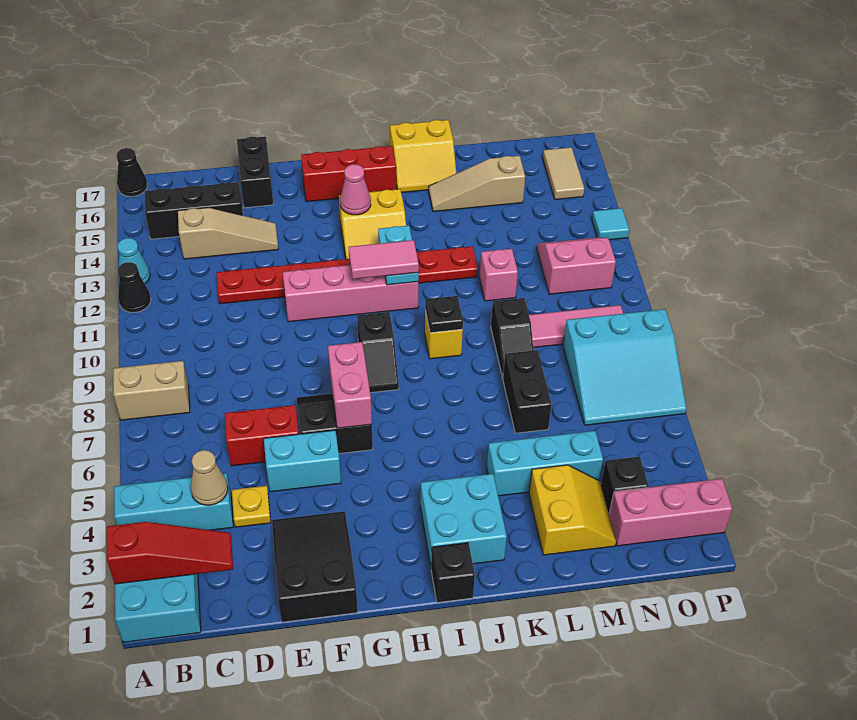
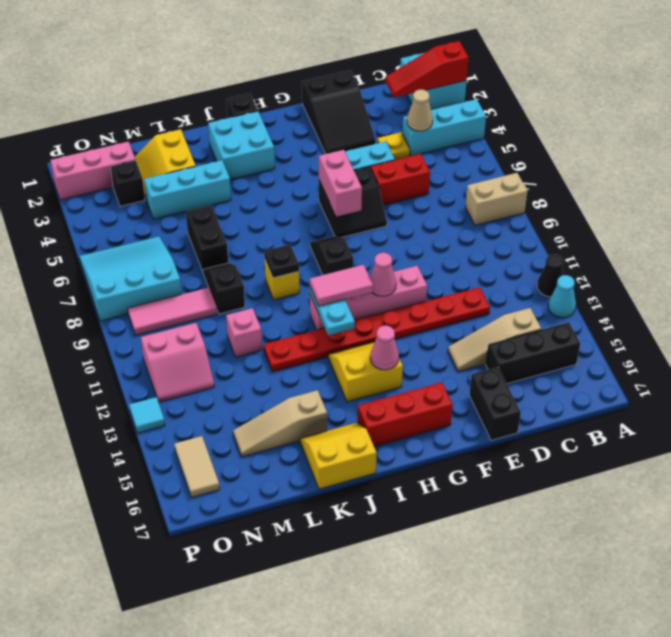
black cone A17 level 1 -> none
none -> pink cone G11 level 2
tan slope K15:M15 level 1 top M -> tan slope K15:M15 level 1 top K

